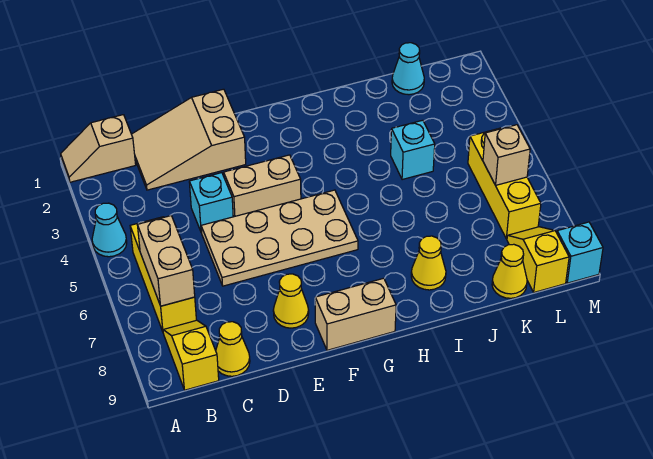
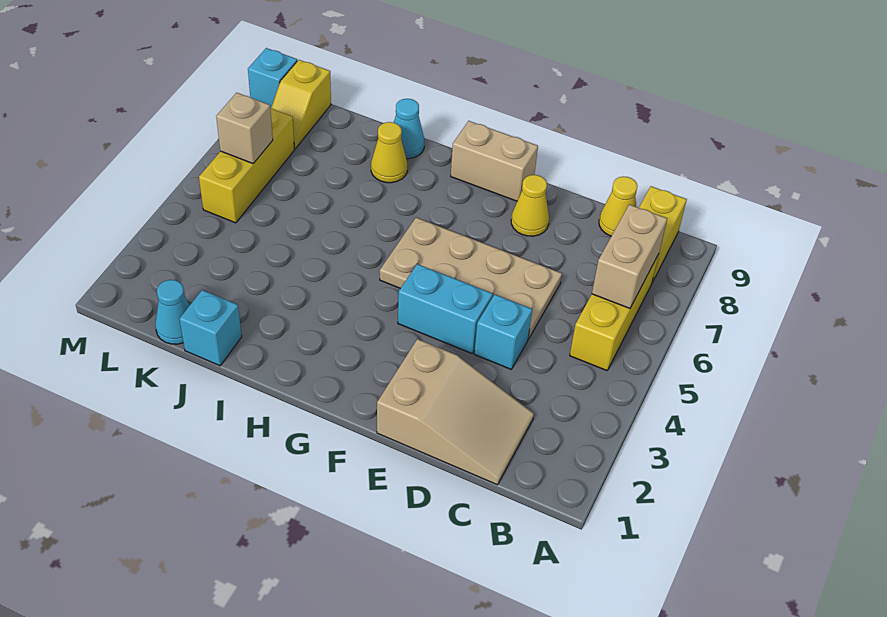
tan slope A1:B1 level 1 top B -> none
cyan cone A4 level 1 -> cyan cone I9 level 1
tan brick E4:F4 level 1 -> cyan brick E4:F4 level 1
cyan brick J4 level 1 -> cyan brick J1 level 1
yellow cone K9 level 1 -> none

